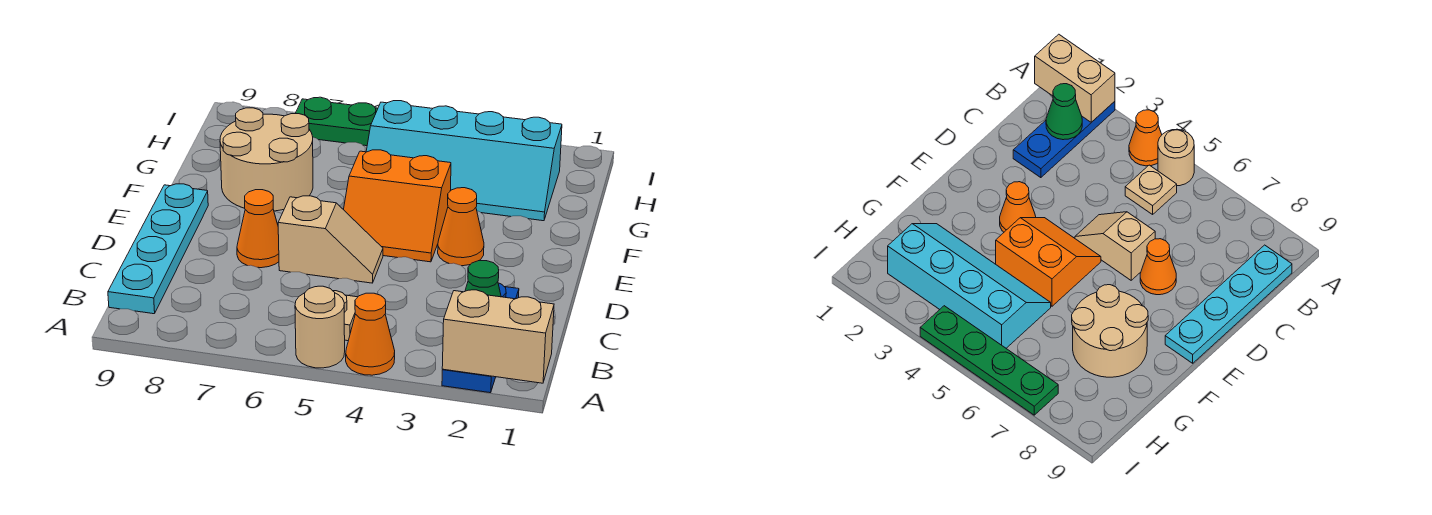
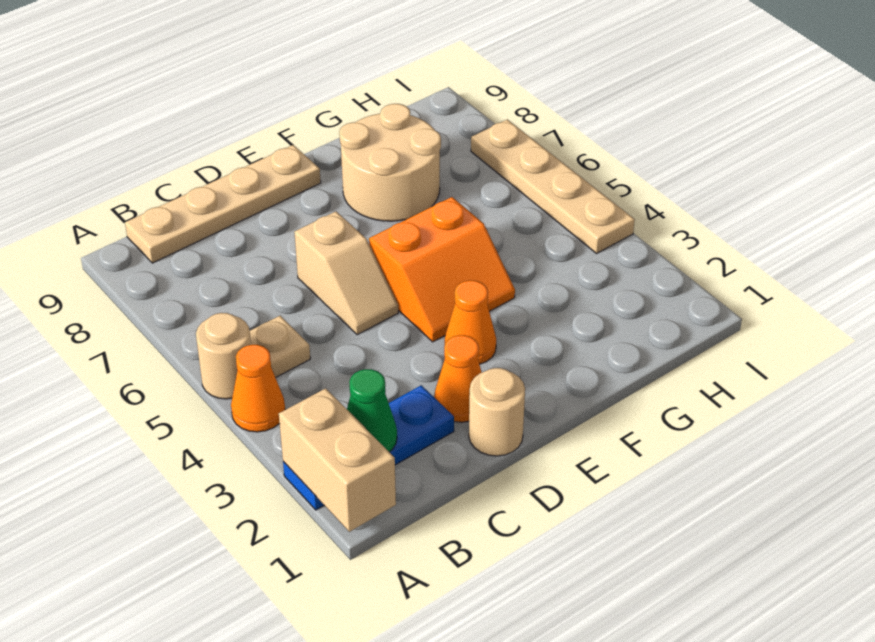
cyan plate B9:E9 level 1 -> tan plate B9:E9 level 1
none -> tan round brick D1 level 1
orange cone D7 level 1 -> orange cone D2 level 1
orange slope E4:F5 level 1 top F -> orange slope E4:F5 level 1 top 5
cyan slope G2:H5 level 1 top H -> none
green plate I4:I7 level 1 -> tan plate I4:I7 level 1

